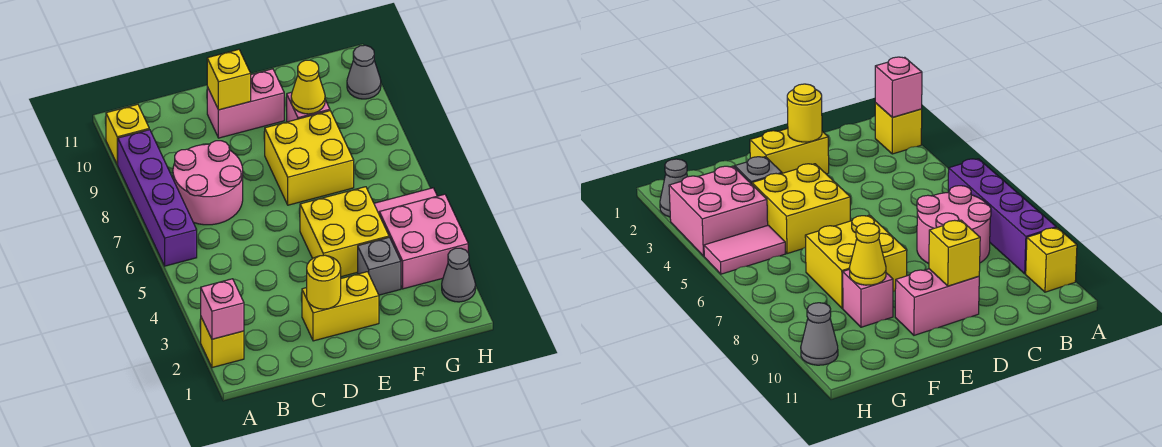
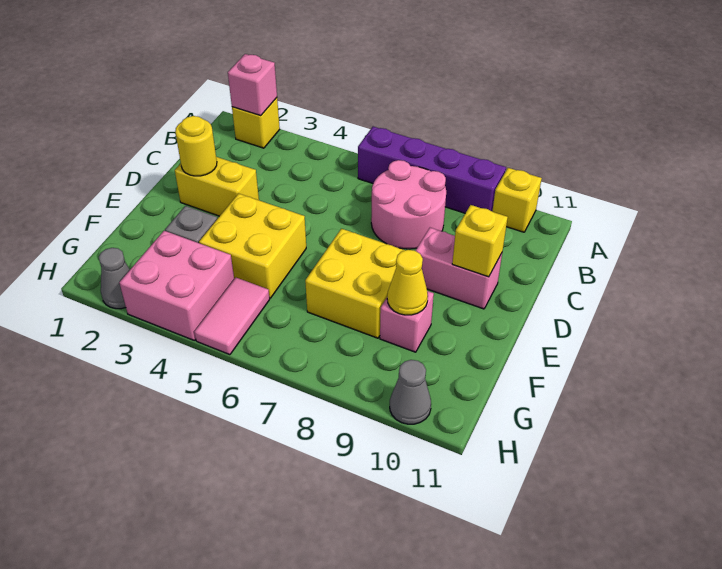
yellow brick D2:E2 level 1 -> yellow brick D2:D3 level 1
pink brick D10:E10 level 1 -> pink brick D9:D10 level 1

